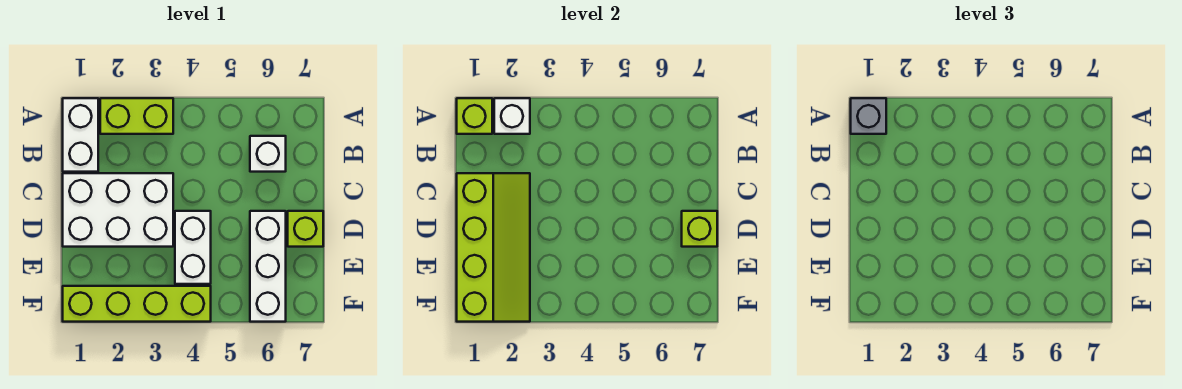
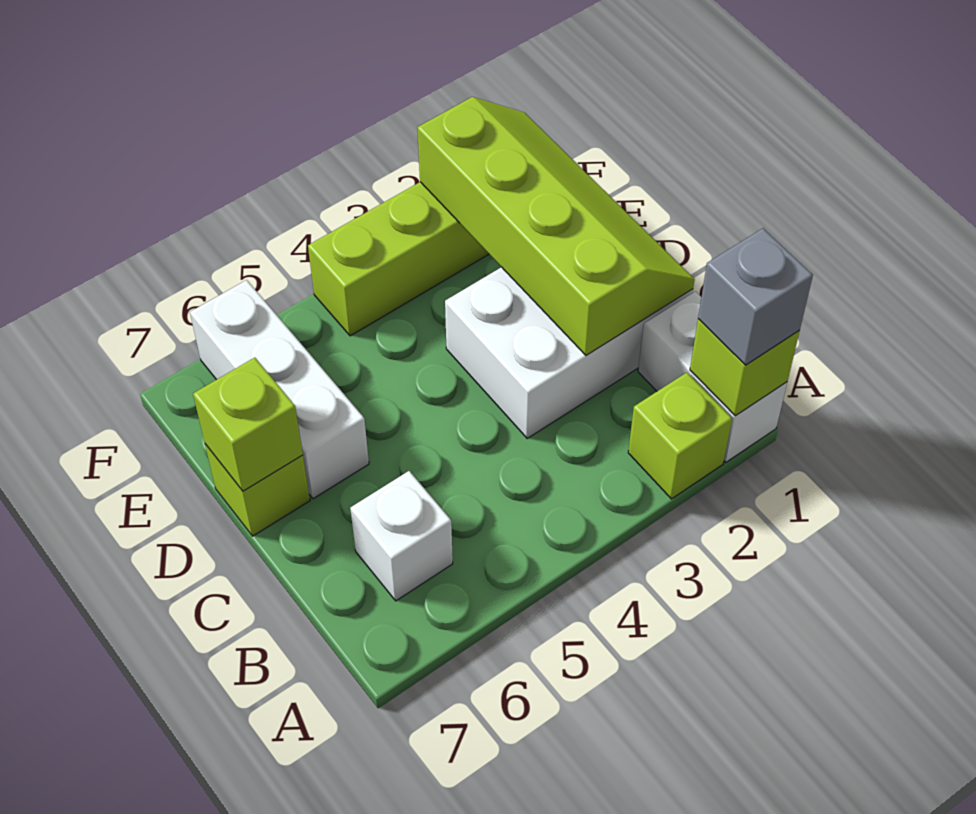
lime brick A2:A3 level 1 -> lime brick A2 level 1
white brick A2 level 2 -> none
lime slope C1:F2 level 2 top 1 -> lime slope C1:F2 level 2 top 2
white brick D4:E4 level 1 -> none

